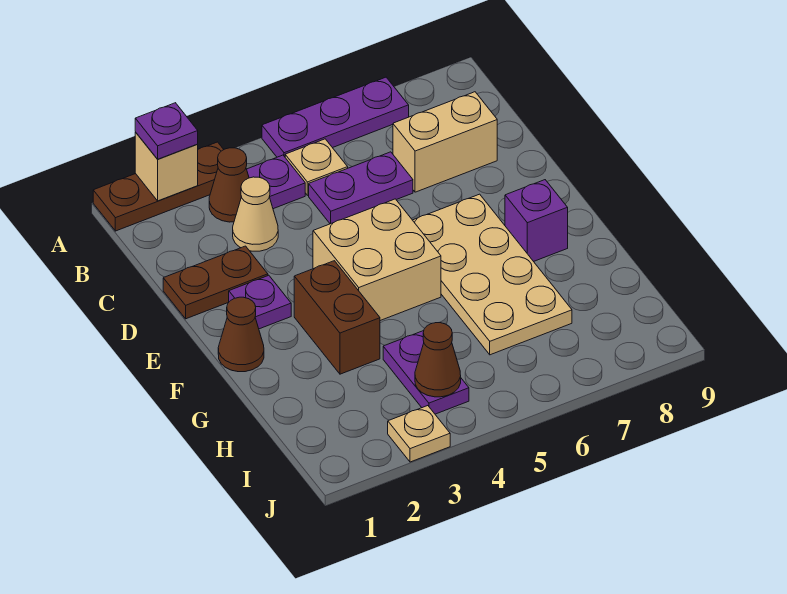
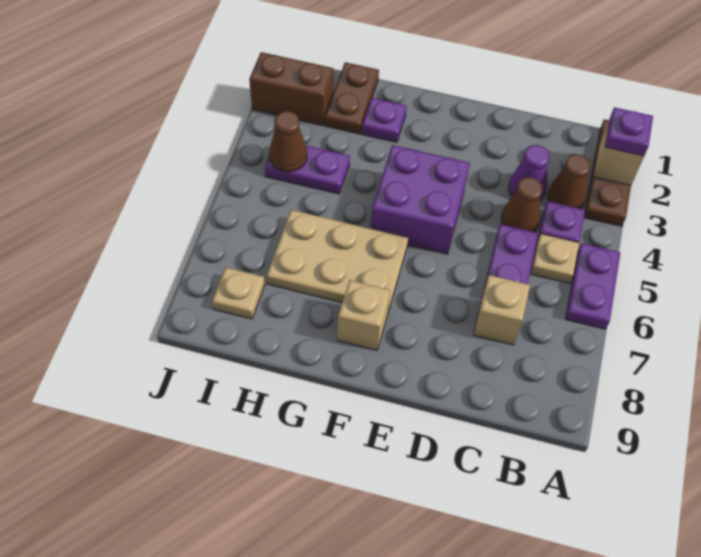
purple plate A5:A7 level 1 -> purple plate A5:A6 level 1
tan cone C3 level 1 -> purple cone C3 level 1
tan brick C7:C8 level 1 -> tan brick C7 level 1
brown plate D1:D2 level 1 -> brown plate H1:H2 level 1
purple plate E2 level 1 -> purple plate G2 level 1
tan brick E4:F5 level 1 -> purple brick E4:F5 level 1
tan plate E6:H7 level 1 -> tan plate F6:H7 level 1
brown cone F1 level 1 -> brown cone C4 level 1
brown brick F3:G3 level 1 -> brown brick I2:J2 level 1
purple brick F8 level 1 -> tan brick F8 level 1
tan plate J3 level 1 -> tan plate I8 level 1

